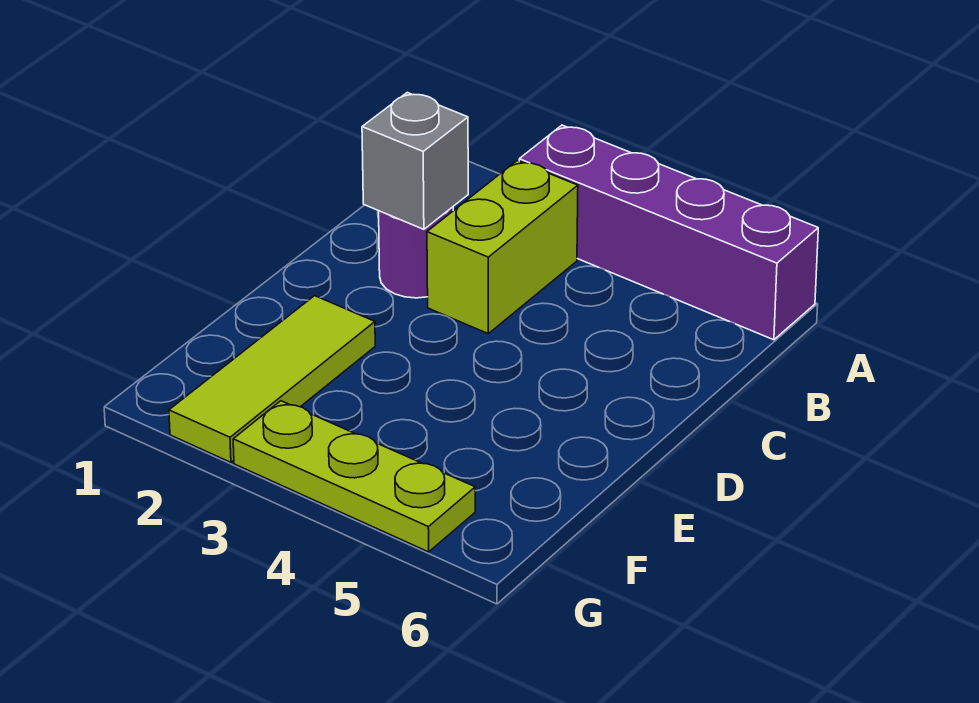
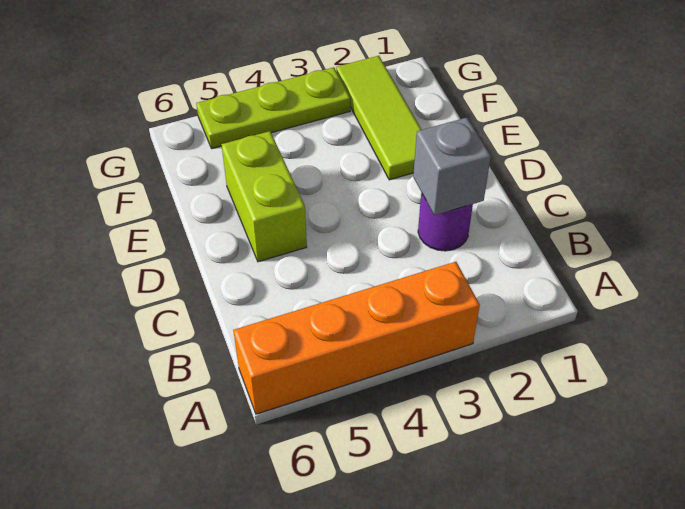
purple brick A3:A6 level 1 -> orange brick A3:A6 level 1
lime brick B3:C3 level 1 -> lime brick D5:E5 level 1

